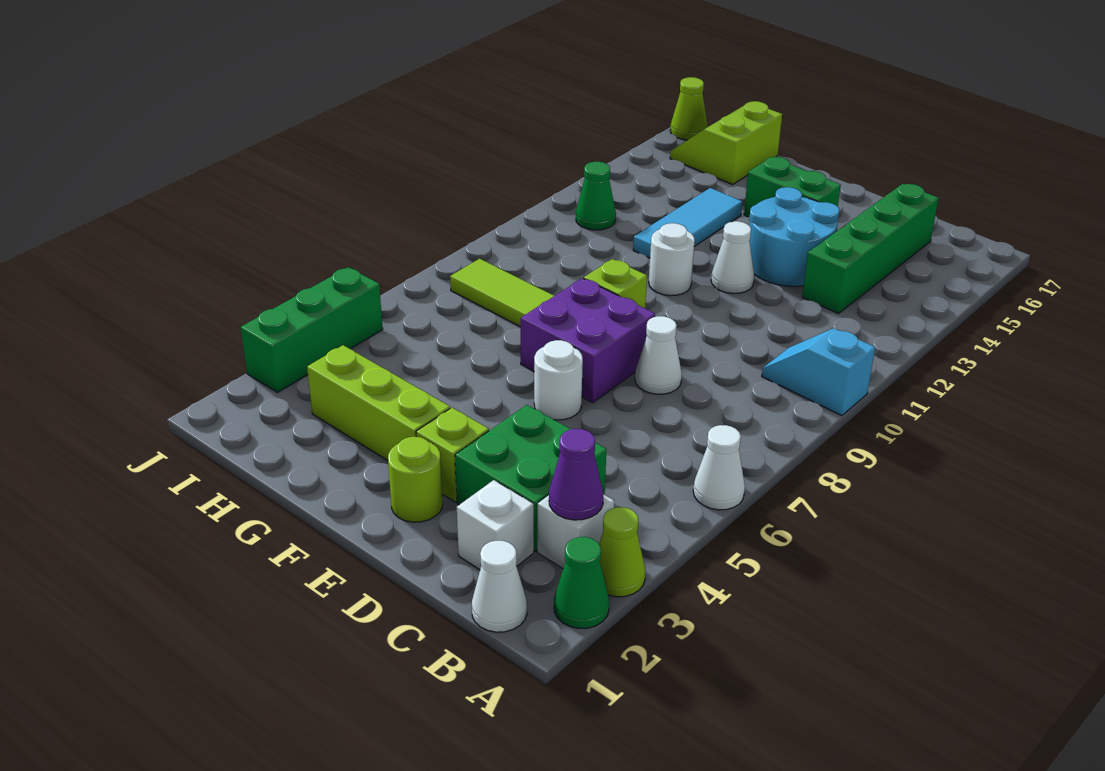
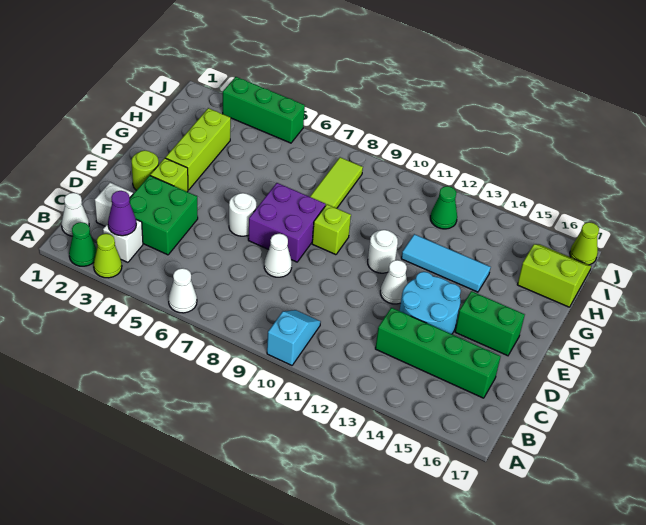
green brick E15:F15 level 1 -> green brick E15:E16 level 1

